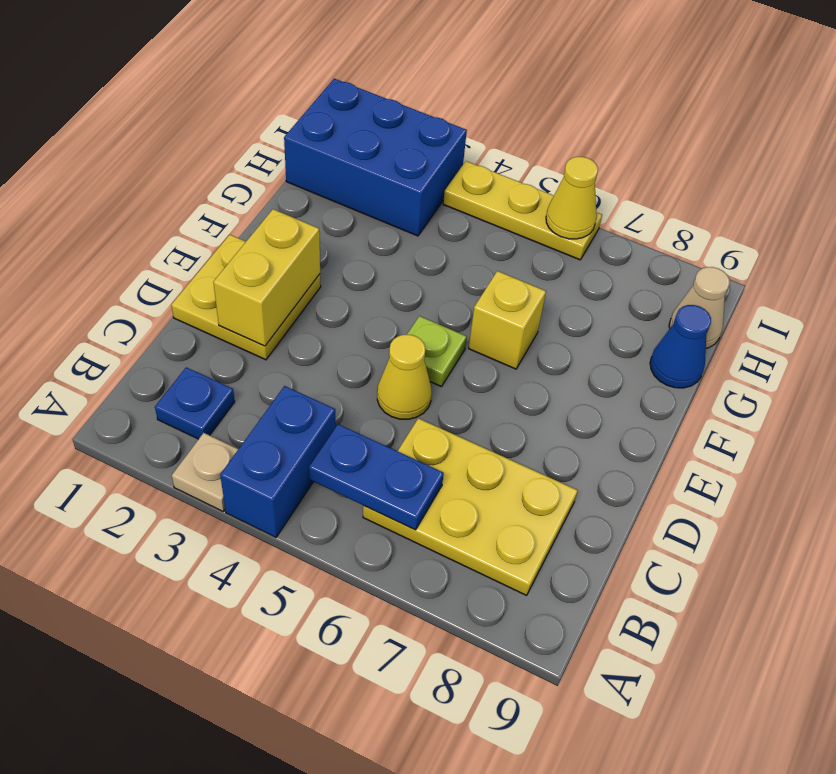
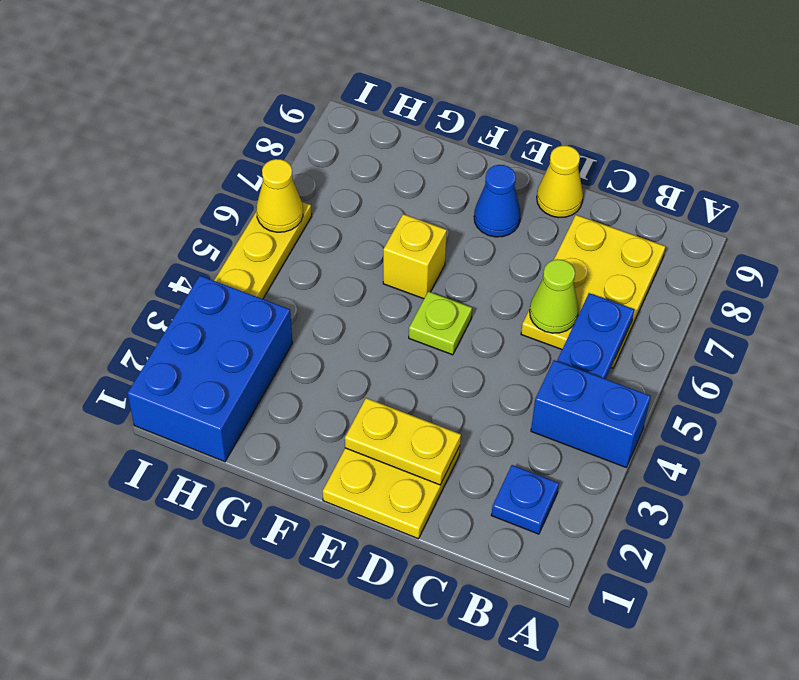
tan plate A3 level 1 -> none
none -> lime cone C6 level 2
yellow brick D2:E2 level 2 -> yellow plate D2:E2 level 2
yellow cone D5 level 1 -> yellow cone D9 level 1
blue cone G9 level 1 -> blue cone E8 level 1
tan cone H9 level 1 -> none

